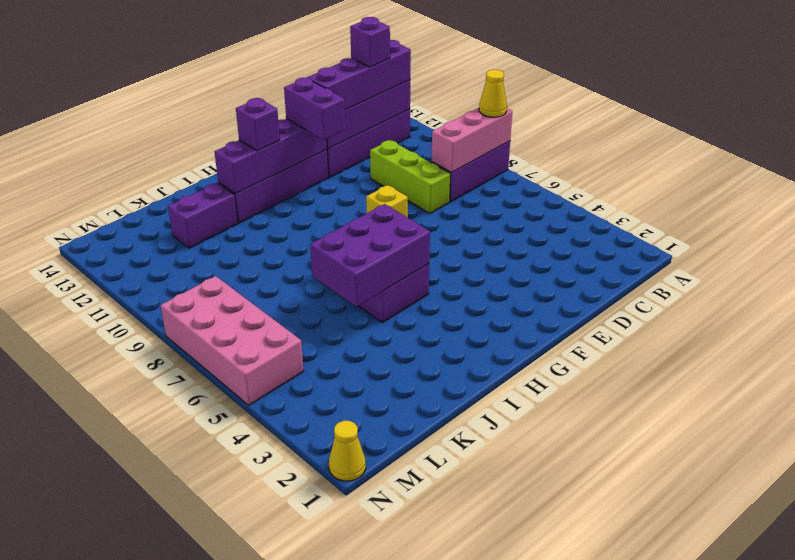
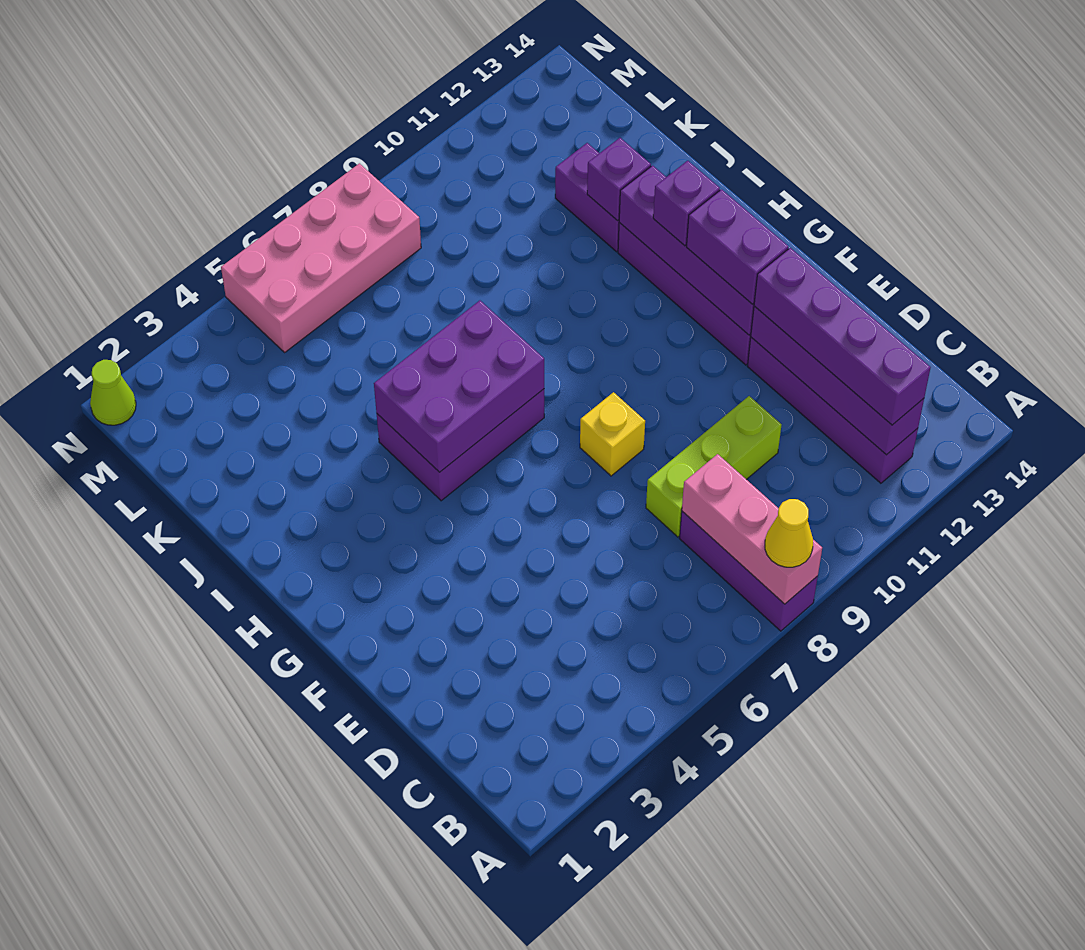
purple brick C12 level 4 -> purple brick J12 level 2
purple brick F11:F12 level 3 -> purple brick F12:G12 level 3
purple brick H5:J6 level 2 -> purple brick H5:I7 level 2
yellow cone N1 level 1 -> lime cone N1 level 1

